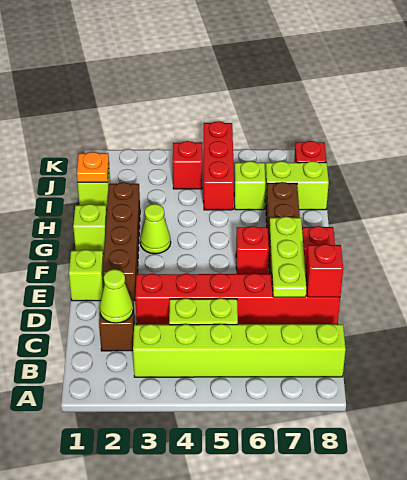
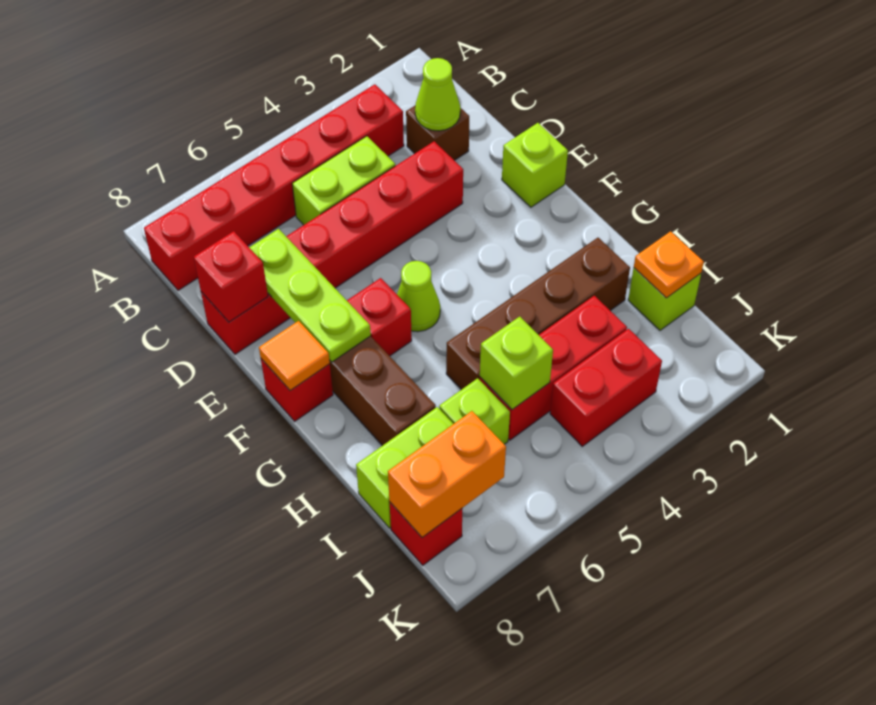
lime brick B3:B8 level 1 -> red brick B3:B8 level 1
brown brick E2:H2 level 1 -> brown brick H2:H5 level 1
none -> orange tile F8 level 2
lime brick G1 level 1 -> lime brick I5 level 2
lime cone G3 level 1 -> lime cone F5 level 1
red brick I5:K5 level 1 -> red brick I3:I5 level 1
red brick J4 level 1 -> red brick J3:J4 level 1
none -> orange brick J7:J8 level 2

